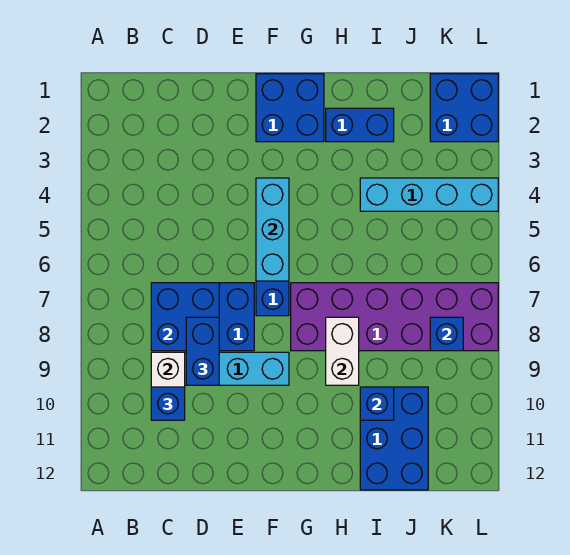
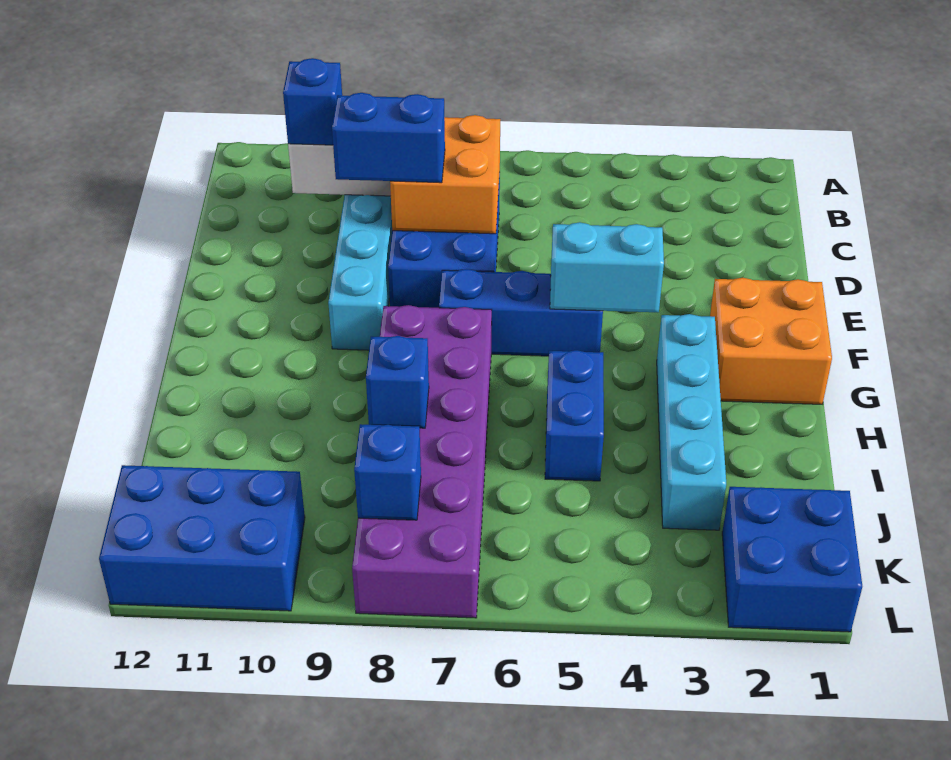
blue brick C7:D8 level 2 -> orange brick C7:D8 level 2
blue brick F1:G2 level 1 -> orange brick F1:G2 level 1
cyan brick F4:F6 level 2 -> cyan brick F4:F5 level 2
blue brick H2:I2 level 1 -> blue brick H5:I5 level 1
white brick H8:H9 level 2 -> none
cyan brick I4:L4 level 1 -> cyan brick G3:J3 level 1
blue brick I10:J12 level 1 -> blue brick K10:L12 level 1
blue brick I10 level 2 -> blue brick I8 level 2

